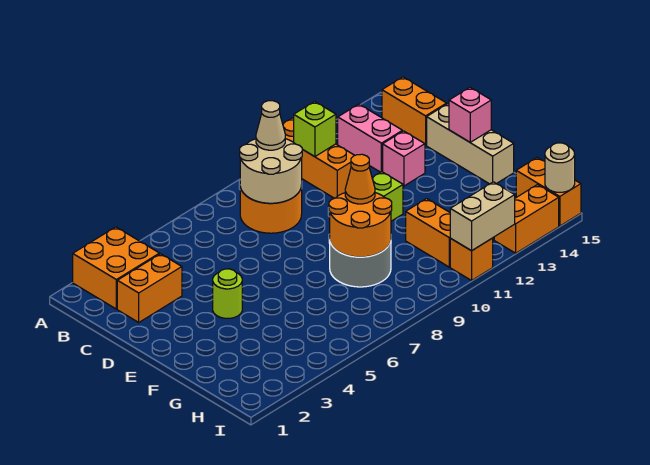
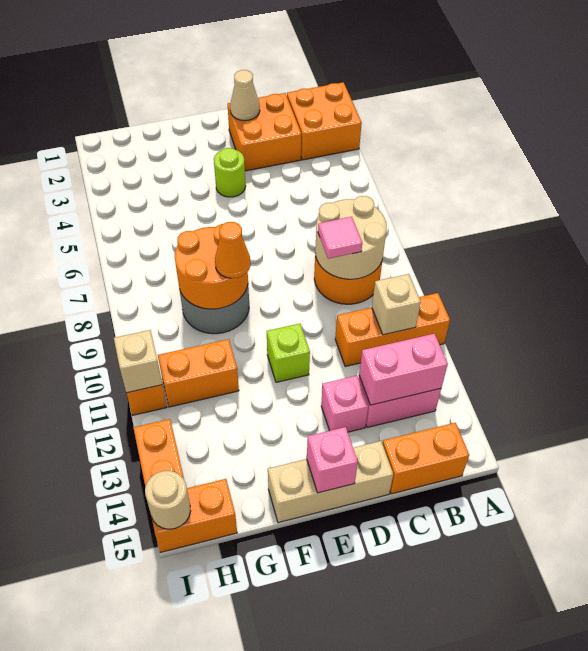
tan cone B9 level 3 -> tan cone D2 level 2
lime brick B11 level 2 -> tan brick B11 level 2
none -> pink brick B13:C13 level 2
orange brick C2:C3 level 1 -> orange brick C2:D3 level 1
none -> pink tile C9 level 3
tan brick I11:I12 level 2 -> tan brick I11 level 2

